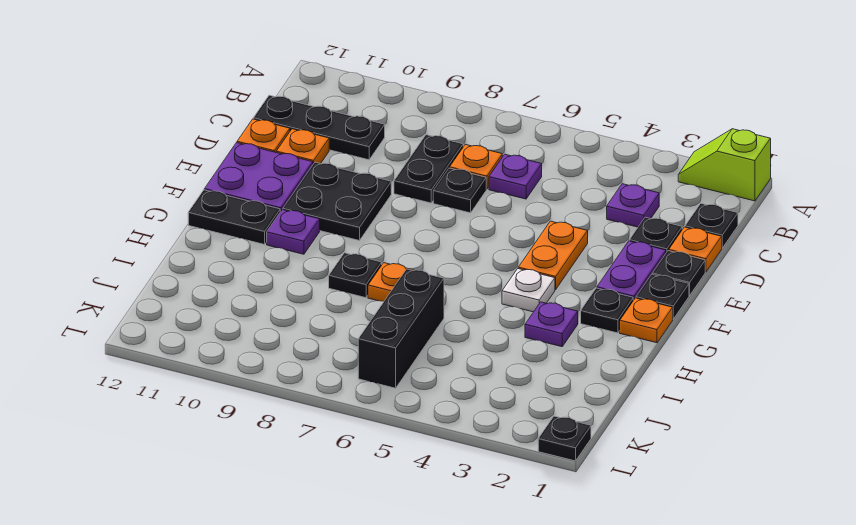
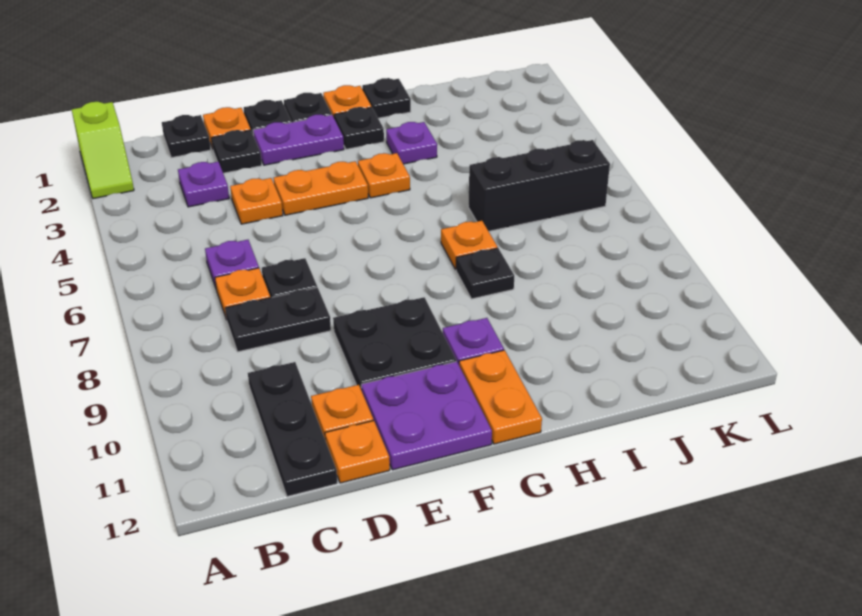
none -> orange plate D4 level 1
white plate G4 level 1 -> orange plate G4 level 1
black plate G11:G12 level 1 -> orange plate G11:G12 level 1
black plate L1 level 1 -> black plate H1 level 1

